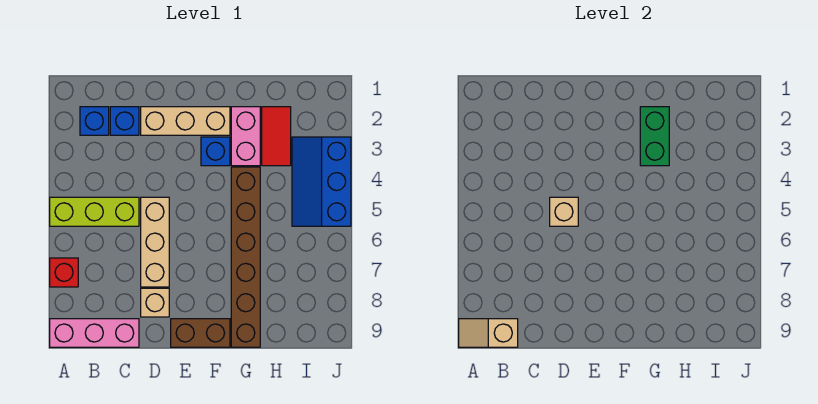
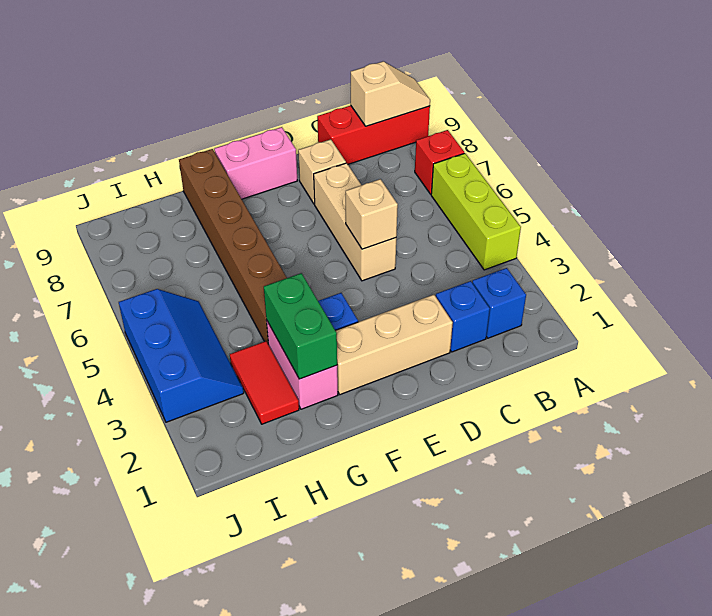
lime brick A5:C5 level 1 -> lime brick A4:A6 level 1
pink brick A9:C9 level 1 -> red brick A9:C9 level 1
brown brick E9:F9 level 1 -> pink brick E9:F9 level 1

